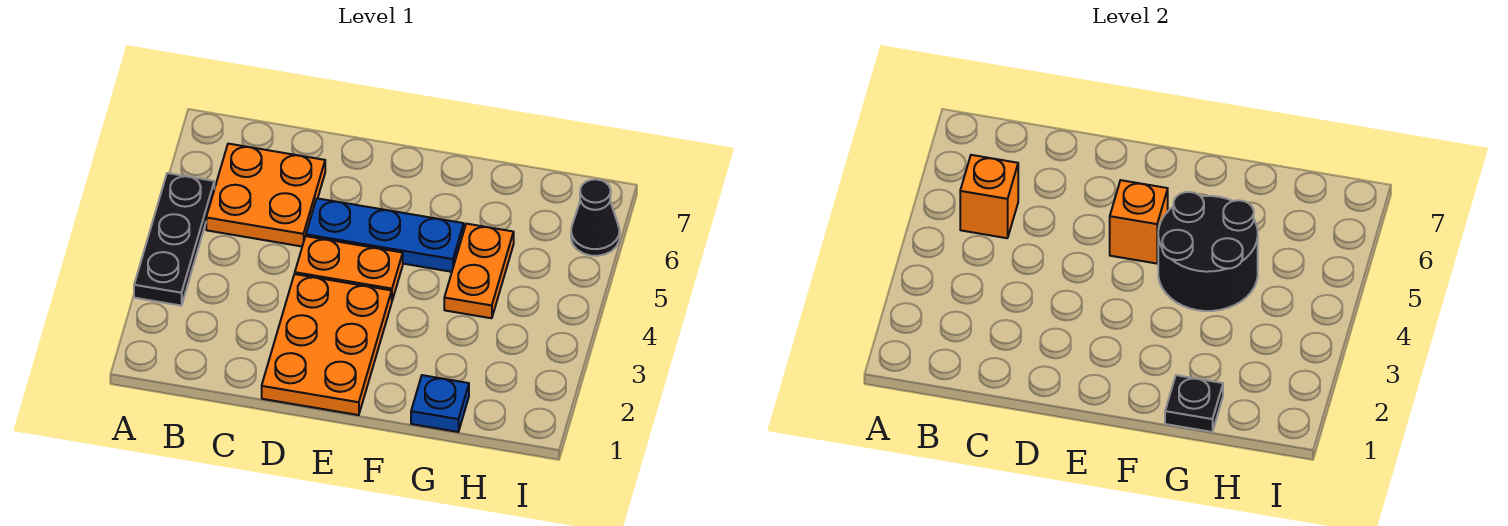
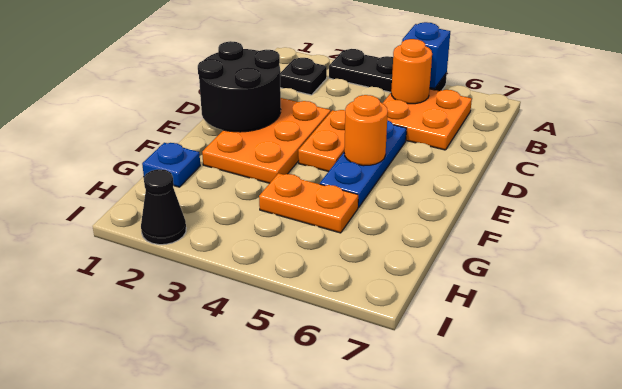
none -> blue brick A5 level 2
orange brick B5 level 2 -> orange round brick B5 level 2
orange plate D1:E3 level 1 -> orange plate D2:F3 level 1
orange brick E5 level 2 -> orange round brick E5 level 2
black round brick F4:G5 level 2 -> black round brick D1:E2 level 2
black plate G1 level 2 -> black plate B2 level 1
black cone I6 level 1 -> black cone I2 level 1

